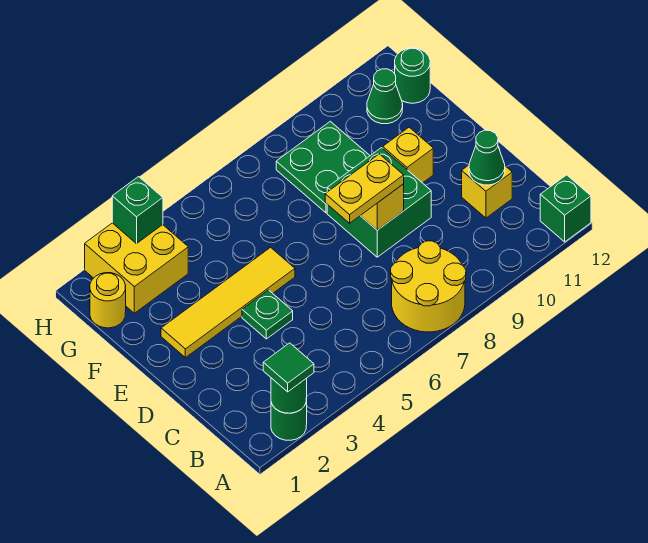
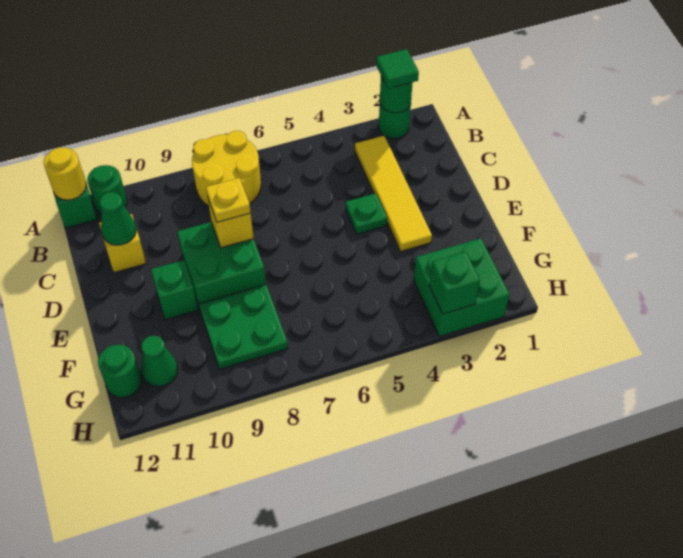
none -> green round brick A11 level 1
yellow plate D7:D8 level 3 -> yellow plate D8 level 3
yellow tile E2:E5 level 1 -> yellow tile B3:E3 level 1
yellow brick E10 level 1 -> green brick E10 level 1
yellow round brick G1 level 1 -> yellow round brick A12 level 2
yellow brick G2:H3 level 1 -> green brick G2:H3 level 1

